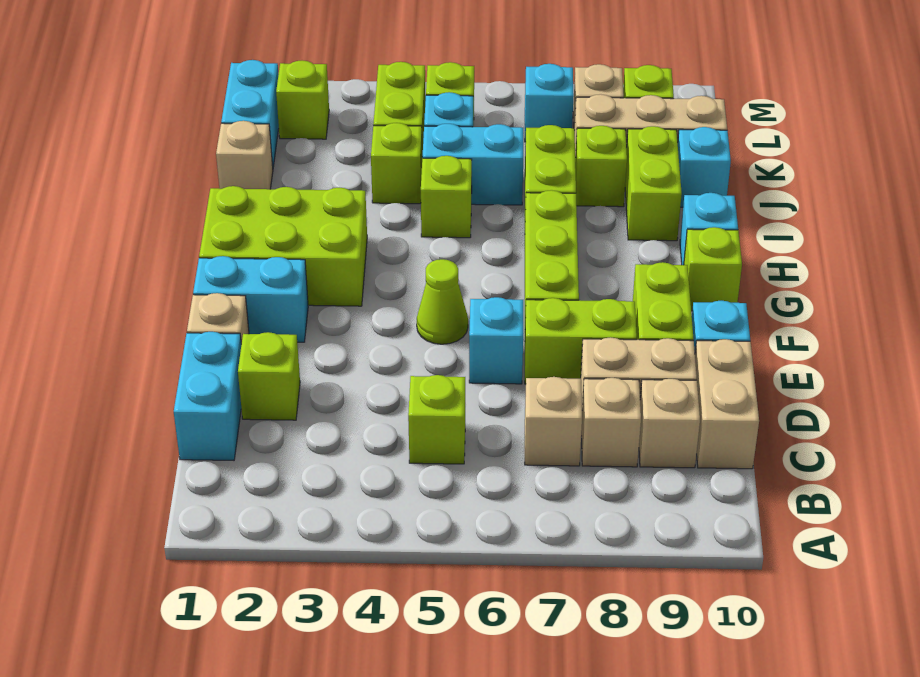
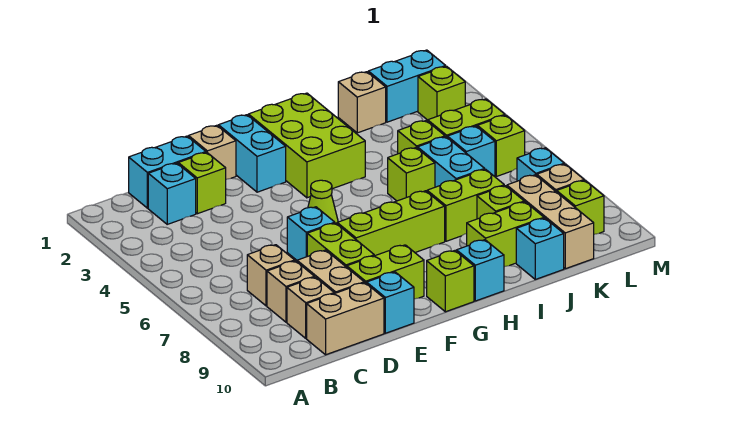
none -> cyan brick C2 level 1
lime brick C5 level 1 -> none

